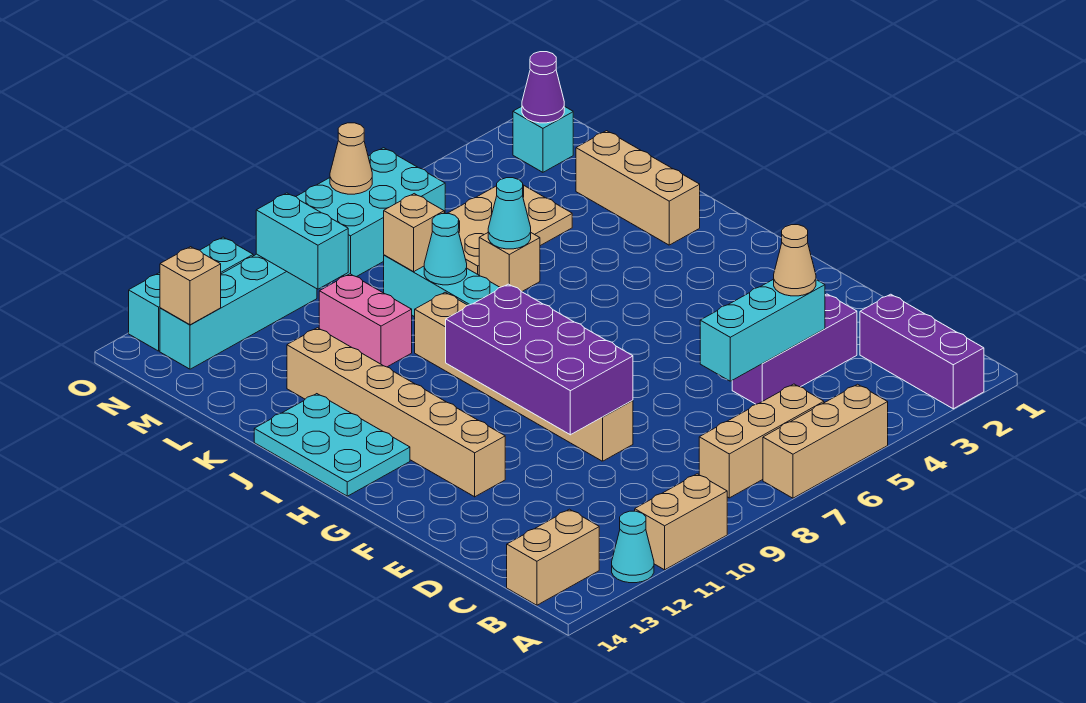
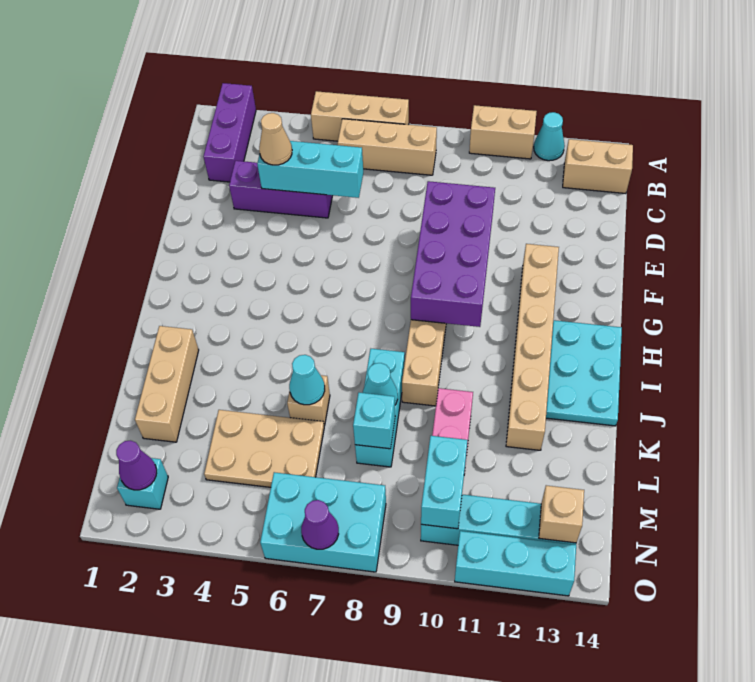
tan brick L8 level 2 -> cyan brick L8 level 2
tan cone O7 level 2 -> purple cone O7 level 2

